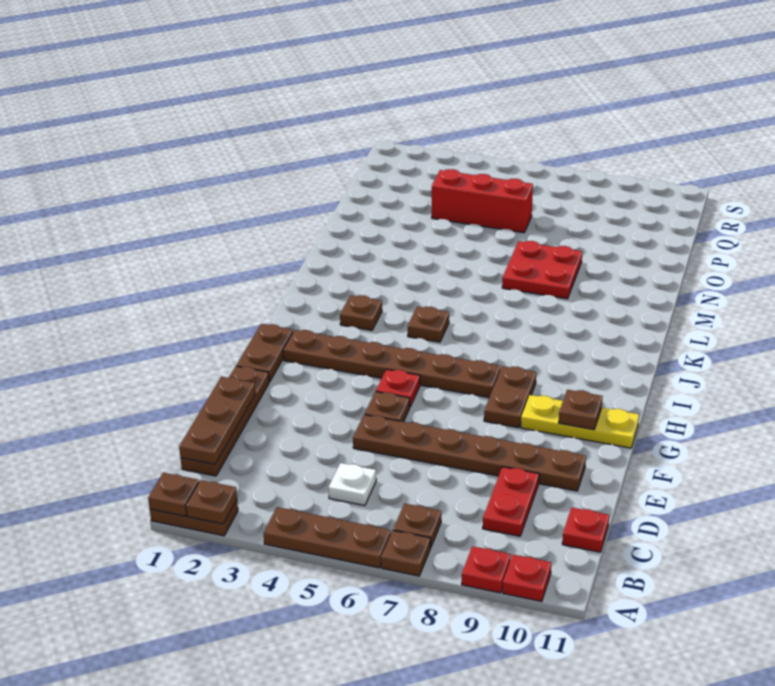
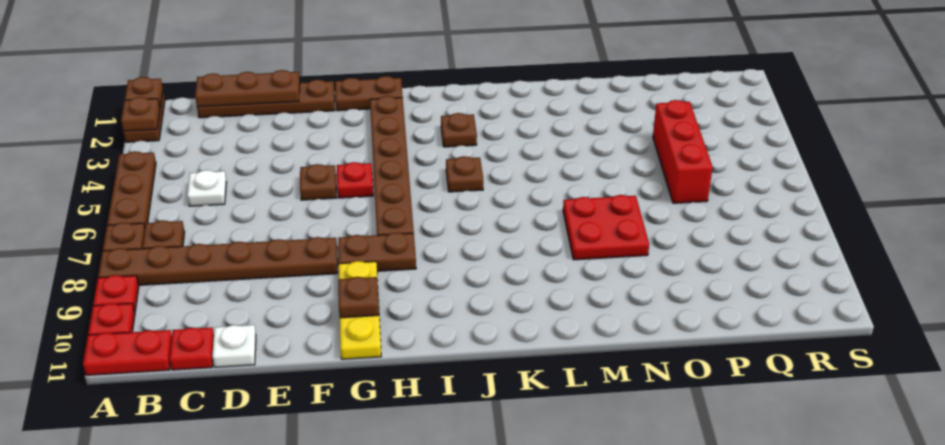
red plate C9:D9 level 1 -> red plate A11:B11 level 1
none -> white plate D11 level 1
brown plate E5:E10 level 1 -> brown plate A8:F8 level 1

